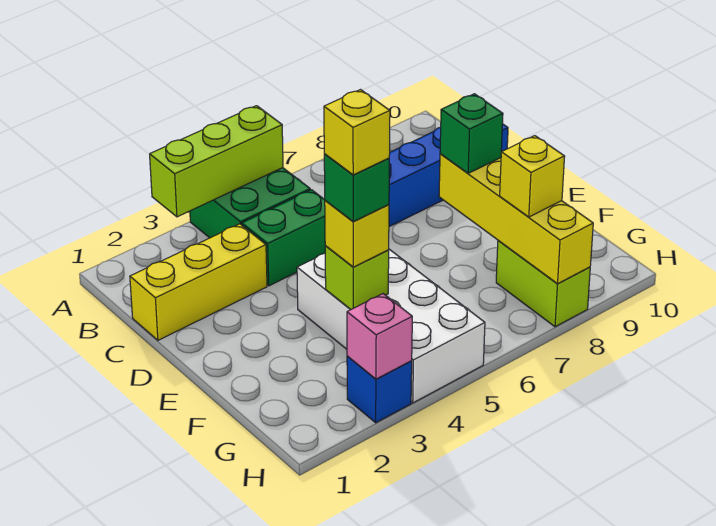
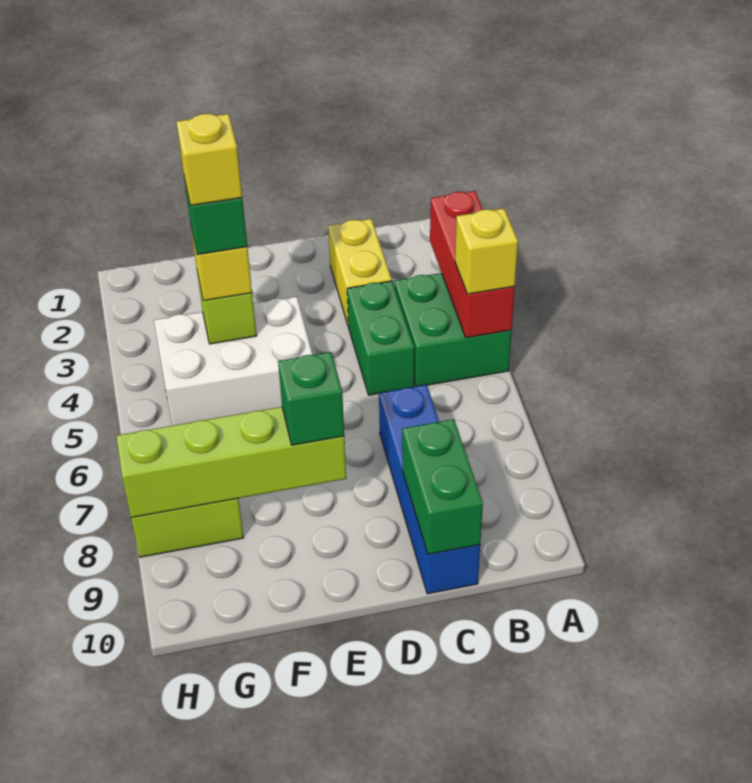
lime brick A3:A5 level 2 -> red brick A3:A5 level 2
yellow brick C1:C3 level 1 -> yellow brick C2:C3 level 1
none -> green brick C9:C10 level 2
white brick E4:H5 level 1 -> white brick E4:G5 level 1
yellow brick E8:H8 level 2 -> lime brick E8:H8 level 2
yellow brick G8 level 3 -> yellow brick A5 level 3
blue brick H3 level 1 -> none
pink brick H3 level 2 -> none

